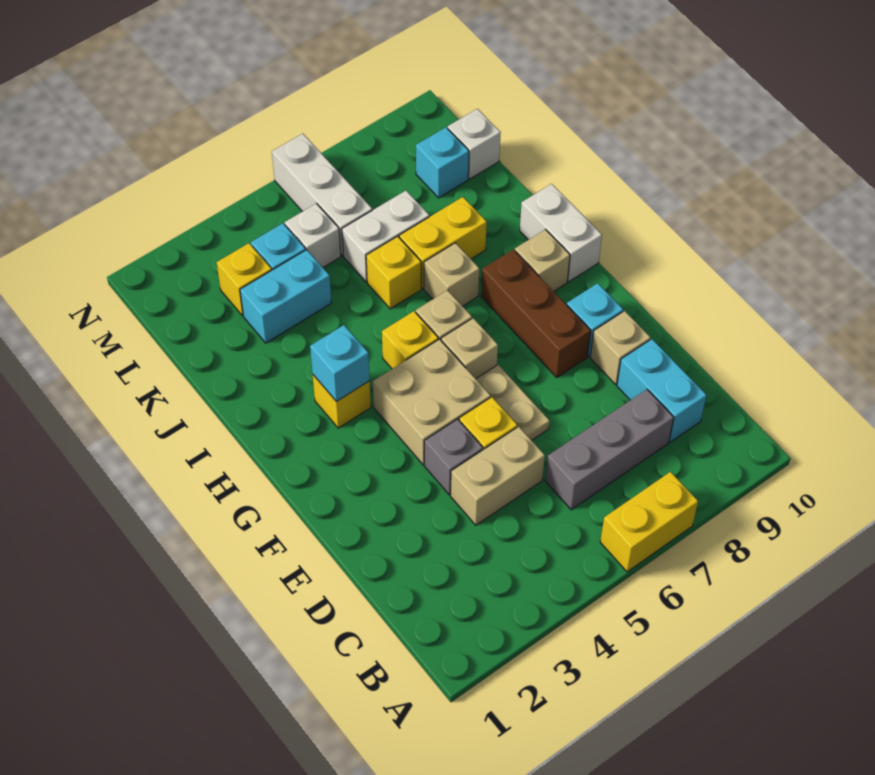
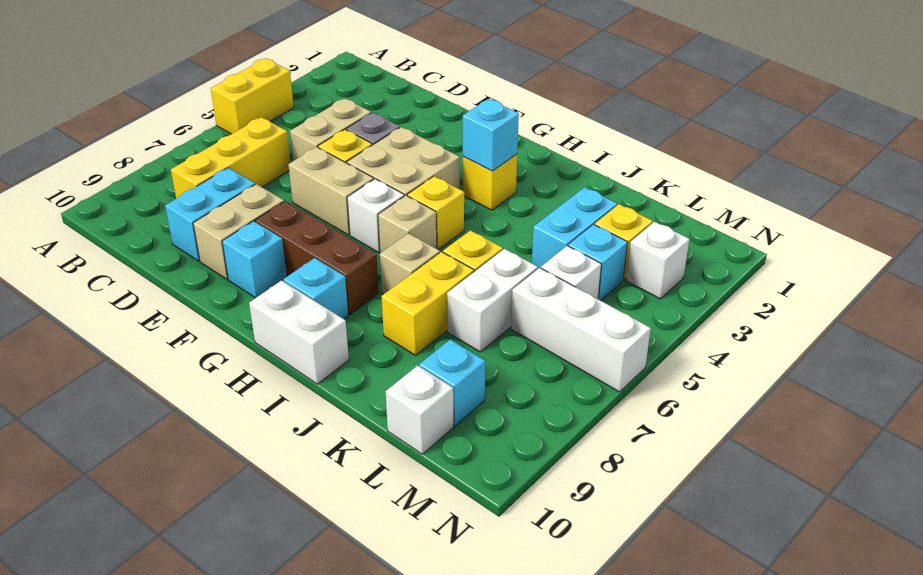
yellow brick A6:A7 level 1 -> yellow brick A4:A5 level 1
grey brick C6:C8 level 1 -> yellow brick C6:C8 level 1
cyan brick C9:D9 level 1 -> cyan brick D8:D9 level 1
tan plate E6:F6 level 1 -> tan brick E6:F6 level 1
tan brick E9 level 1 -> tan brick E8:E9 level 1
tan brick G6 level 1 -> white brick G6 level 1
tan brick H9 level 1 -> cyan brick H9 level 1
none -> white brick M3 level 1

